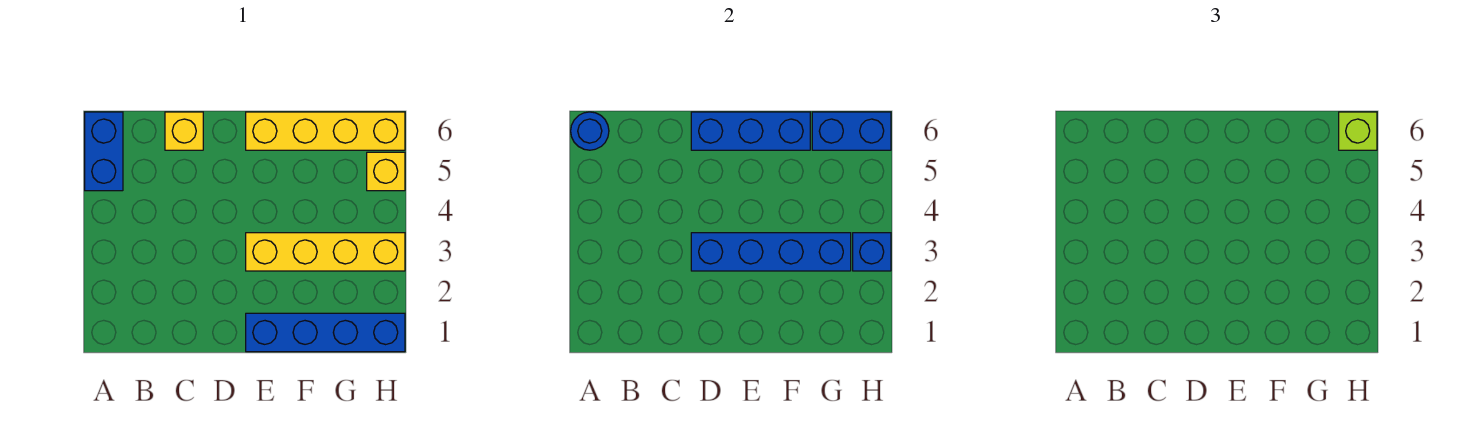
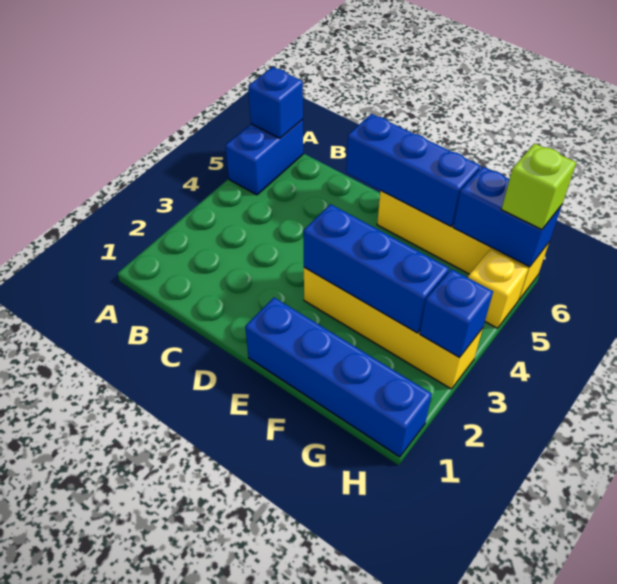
blue round brick A6 level 2 -> blue brick A6 level 2
yellow brick C6 level 1 -> none
blue brick D3:G3 level 2 -> blue brick E3:G3 level 2

